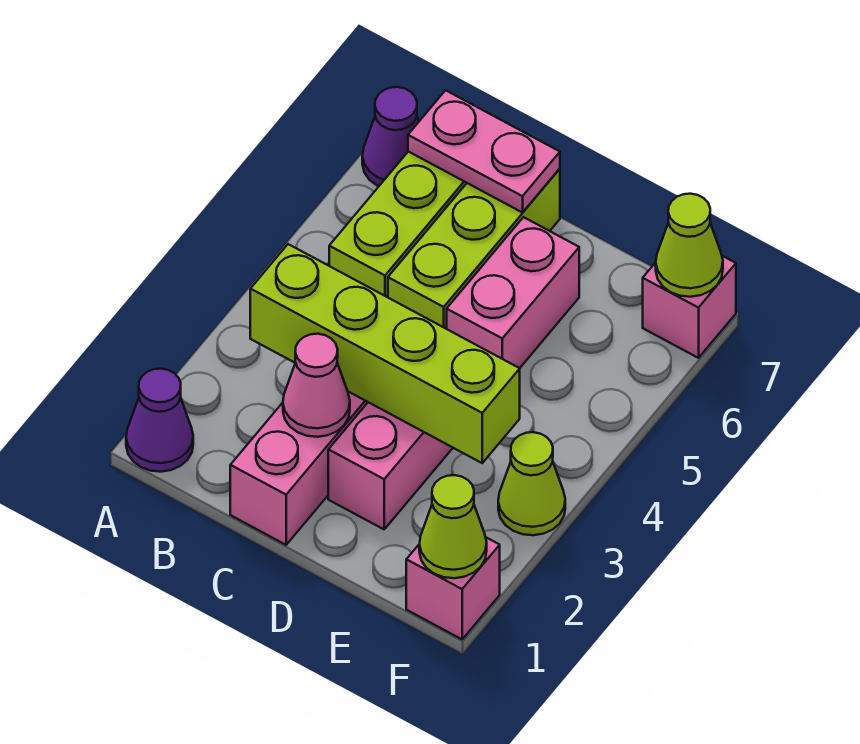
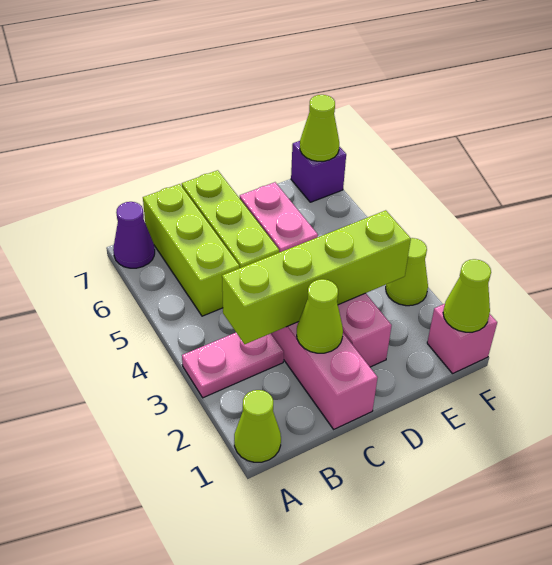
purple cone A1 level 1 -> lime cone A1 level 1
pink plate B7:C7 level 2 -> pink plate A3:B3 level 1
pink cone C2 level 2 -> lime cone C2 level 2
pink brick F7 level 1 -> purple brick F7 level 1

